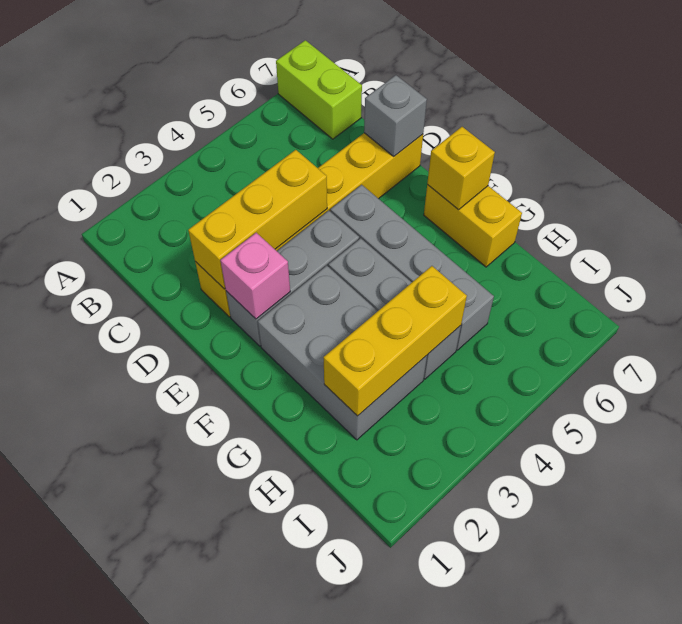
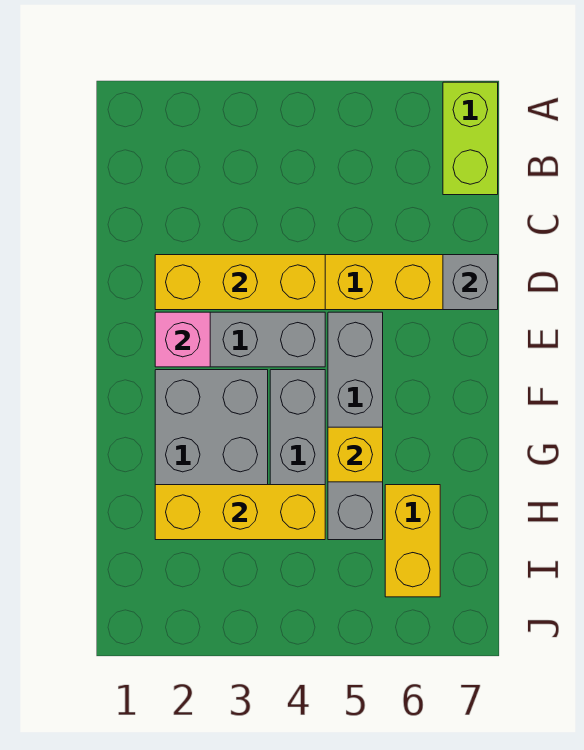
yellow brick F7:G7 level 1 -> yellow brick H6:I6 level 1
yellow brick F7 level 2 -> yellow brick G5 level 2

